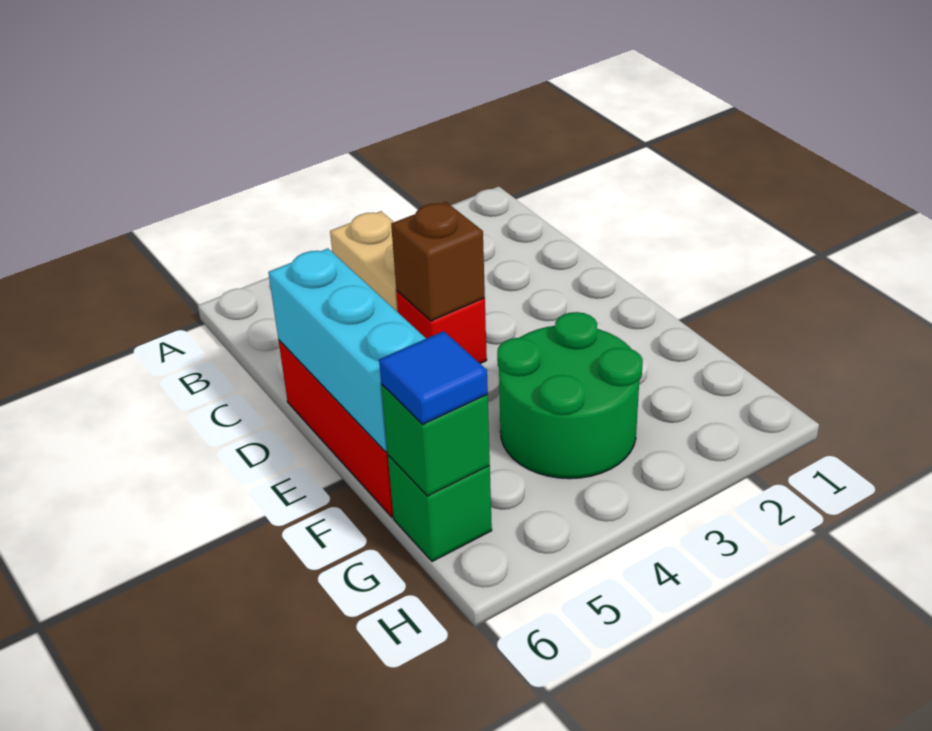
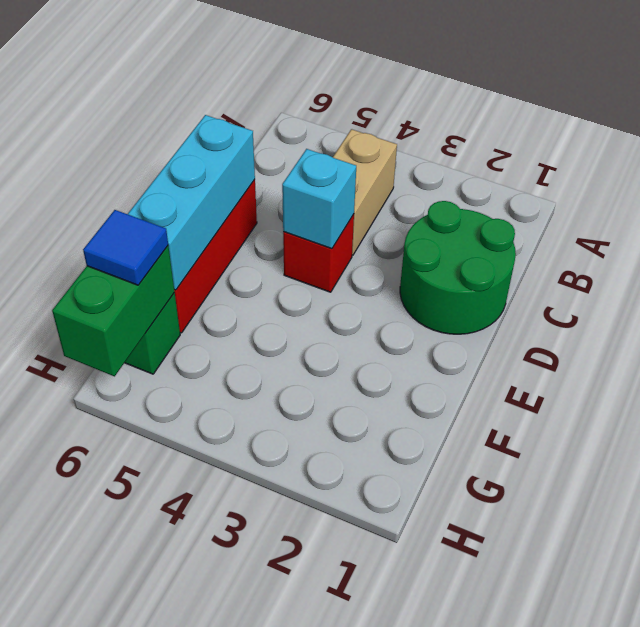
brown brick D4 level 2 -> cyan brick D4 level 2
green round brick F3:G4 level 1 -> green round brick C1:D2 level 1
green brick G6 level 2 -> green brick G6:H6 level 2

